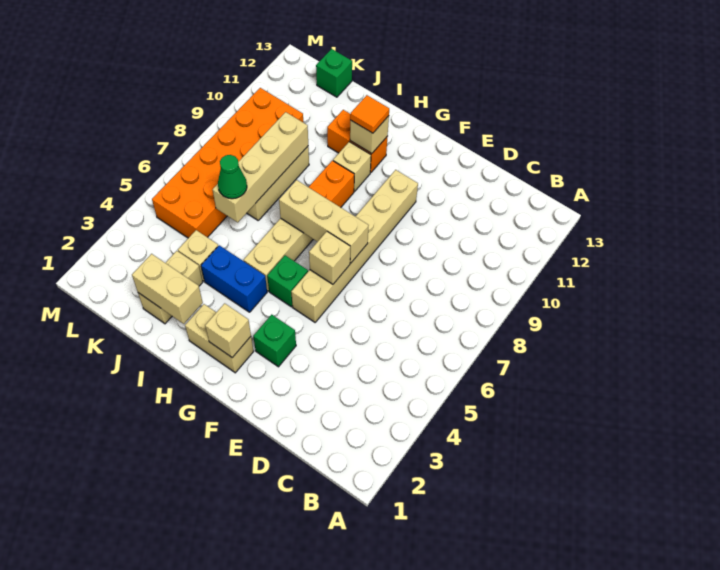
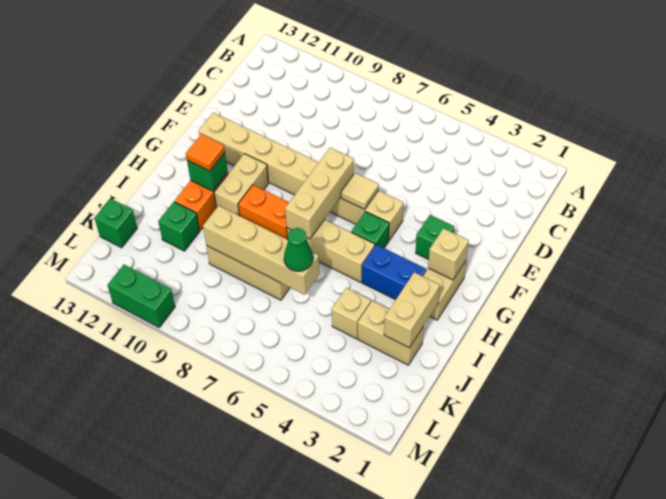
tan brick F5:F10 level 1 -> tan brick F5:F12 level 1
tan brick F6 level 2 -> tan tile F6 level 2
blue brick H4:I4 level 1 -> blue brick H3:H4 level 1
tan brick H10 level 1 -> tan brick G10:H10 level 1
tan brick H11 level 2 -> green brick H11 level 2
none -> green brick J11 level 1
orange brick K5:L10 level 1 -> none
none -> green brick M10:M11 level 1

